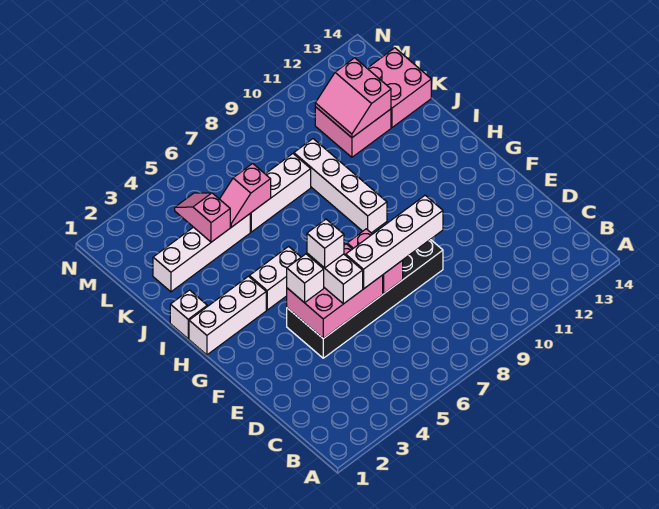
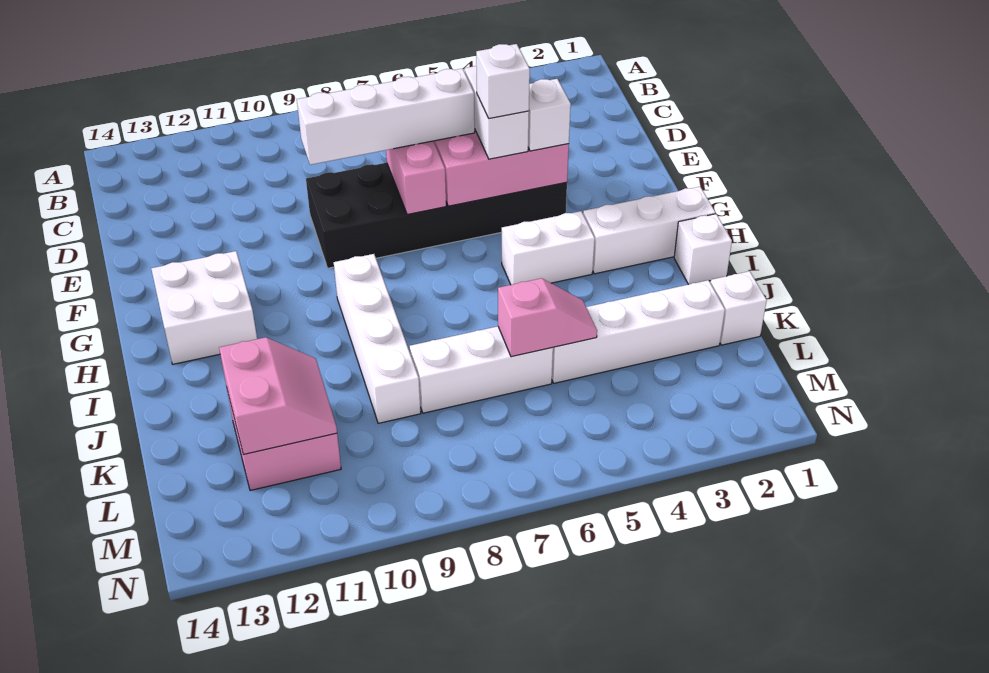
none -> white brick G12:H13 level 1
none -> white brick K1 level 1
pink slope K4:L4 level 2 top K -> none
pink brick K13:L14 level 1 -> none

